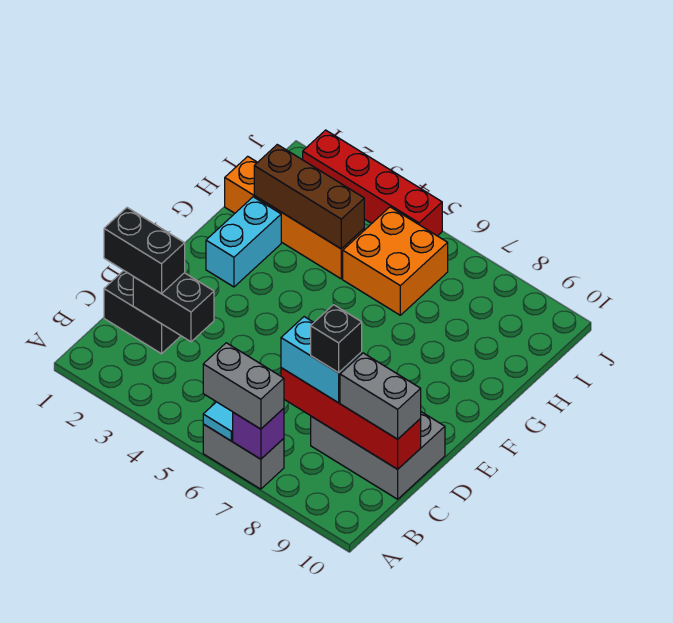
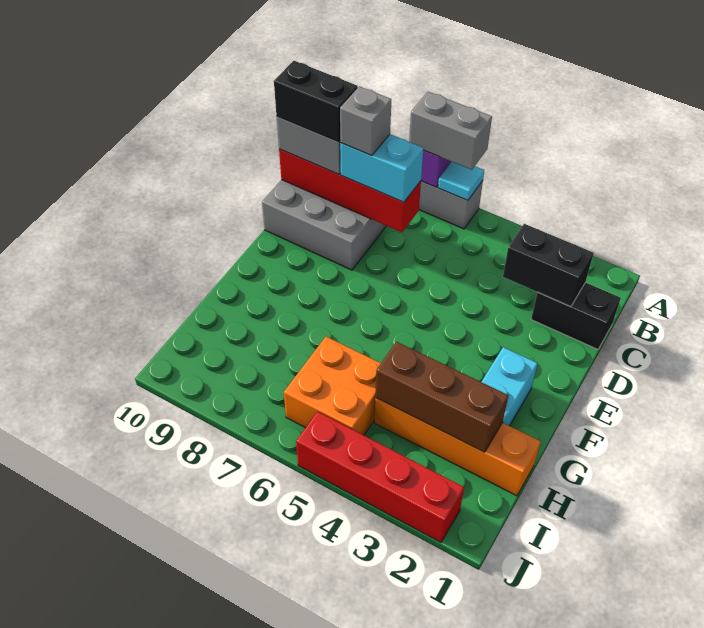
black brick C1:C2 level 3 -> black brick C9:C10 level 4
black brick C8 level 4 -> grey brick C8 level 4

